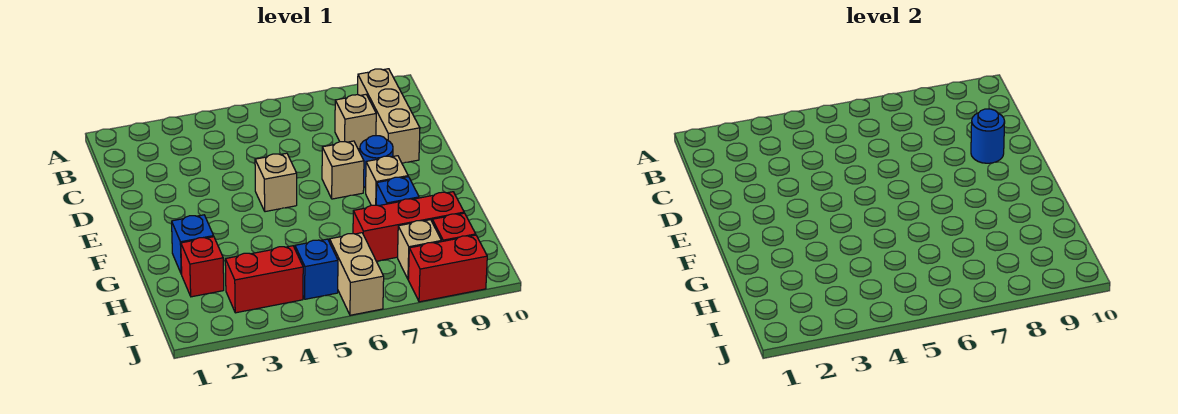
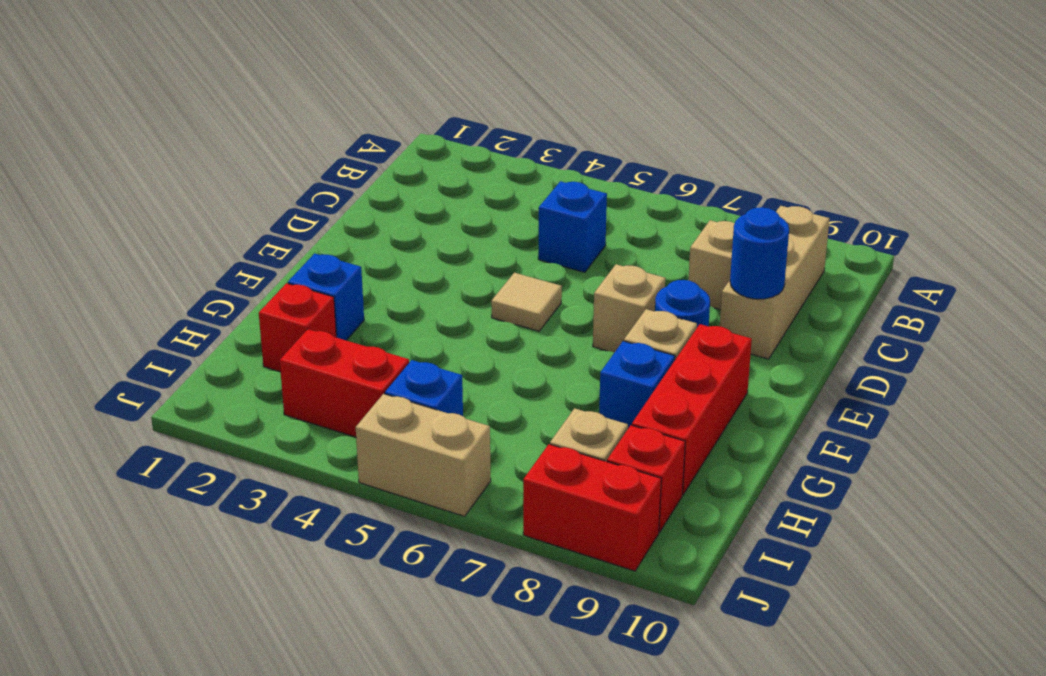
none -> blue brick C5 level 1
tan brick E5 level 1 -> tan tile E5 level 1
red brick H7:H9 level 1 -> red brick F9:H9 level 1
tan brick I6:J6 level 1 -> tan brick J5:J6 level 1

